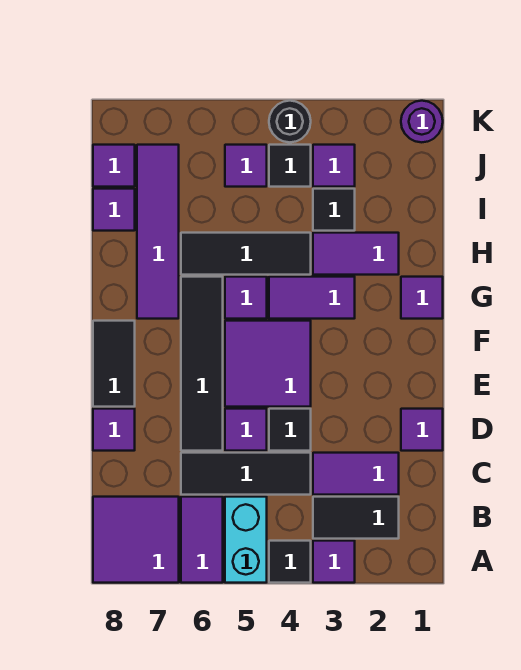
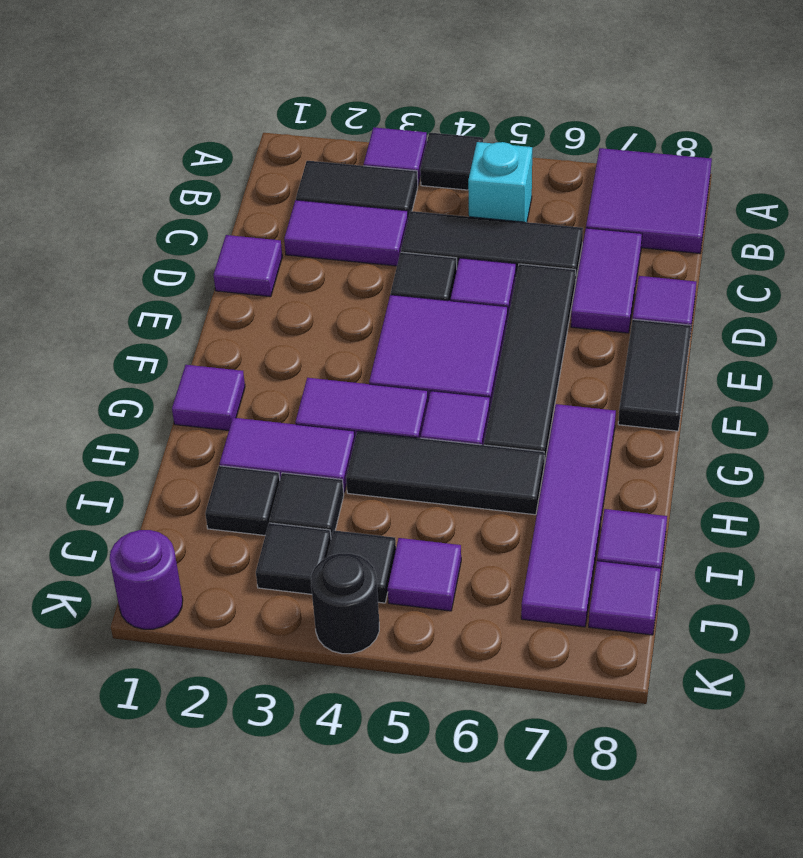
cyan brick A5:B5 level 1 -> cyan brick B5 level 1
purple tile A6:B6 level 1 -> purple tile C7:D7 level 1
none -> black tile I2 level 1
purple tile J3 level 1 -> black tile J3 level 1

